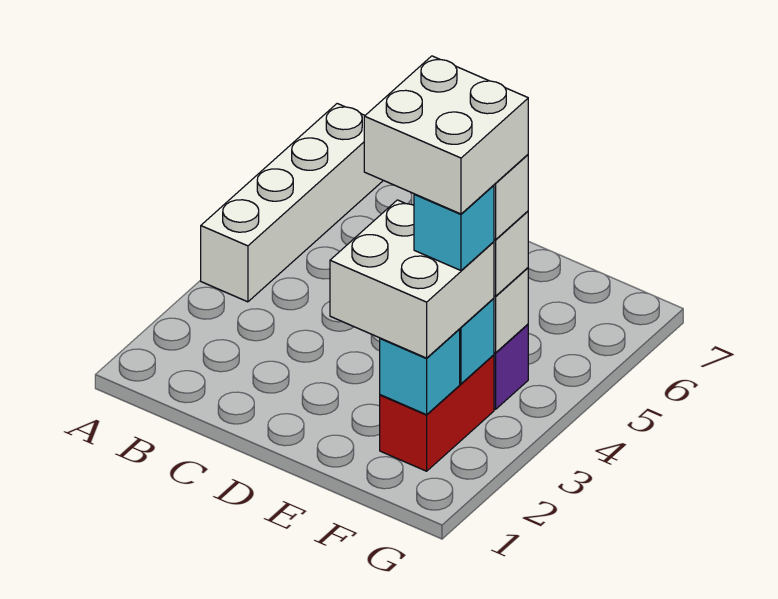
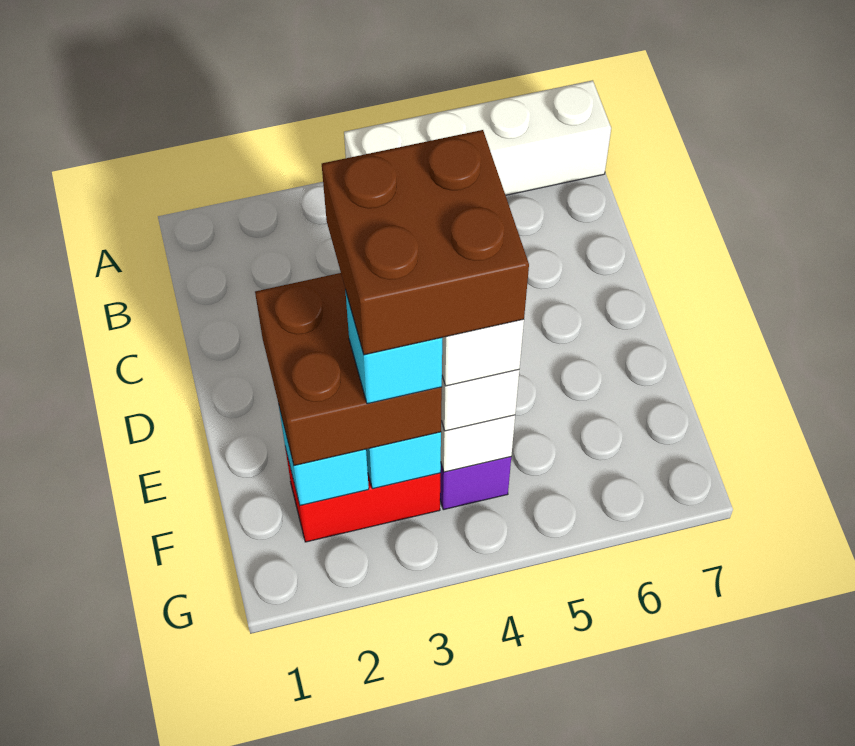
white brick E2:F3 level 3 -> brown brick E2:F3 level 3
white brick E3:F4 level 5 -> brown brick E3:F4 level 5

